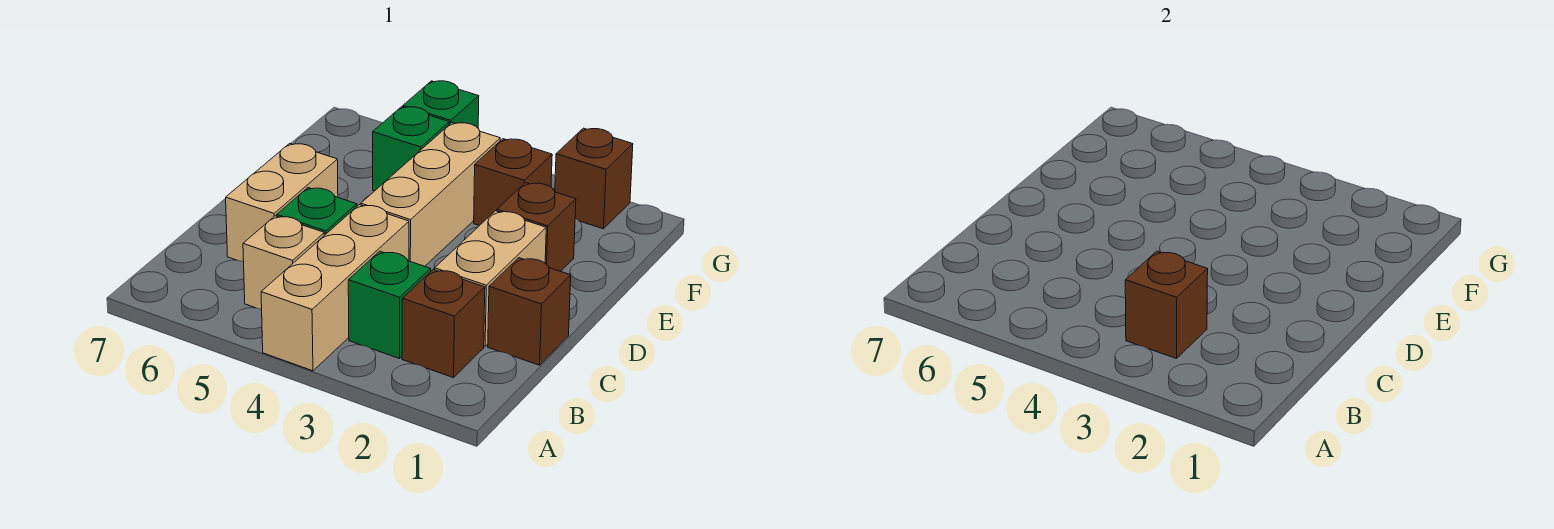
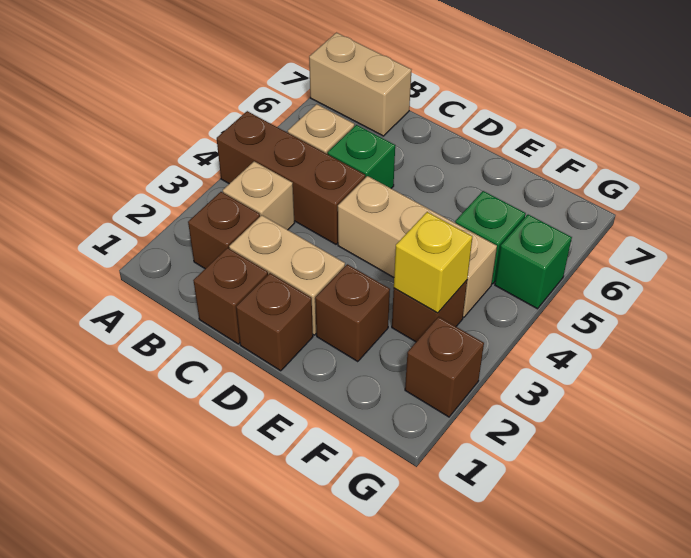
tan brick A4:C4 level 1 -> brown brick A4:C4 level 1
green brick B3 level 1 -> tan brick B3 level 1
brown brick B3 level 2 -> brown brick D1 level 1
tan brick C6:D6 level 1 -> tan brick A7:B7 level 1
none -> yellow brick F3 level 2

